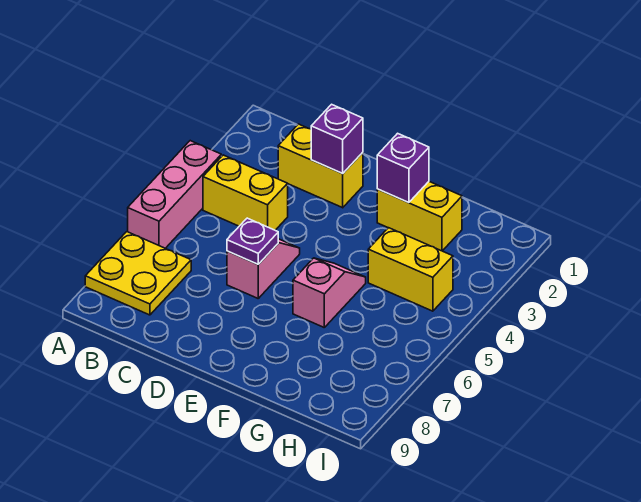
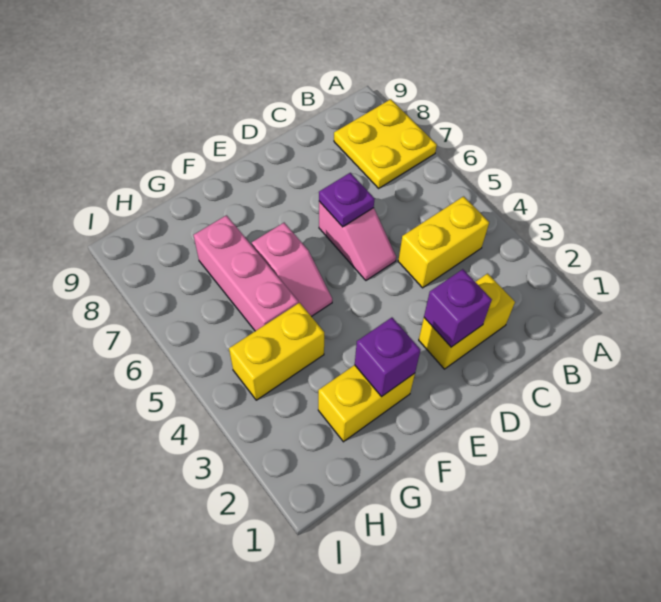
pink brick A4:A6 level 1 -> pink brick G5:G7 level 1

